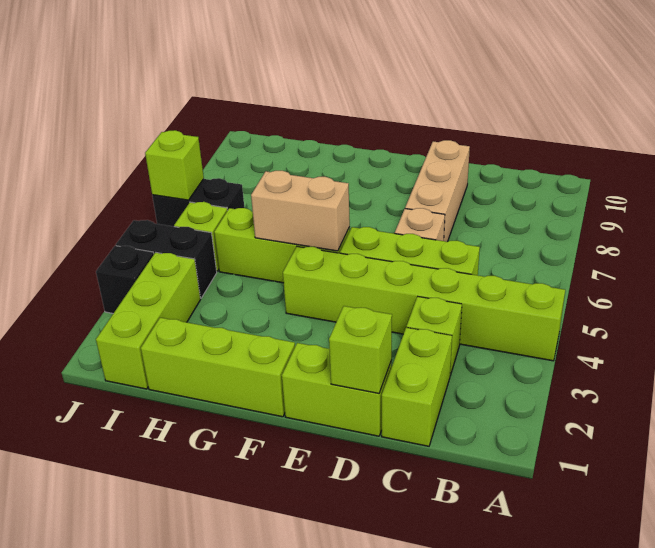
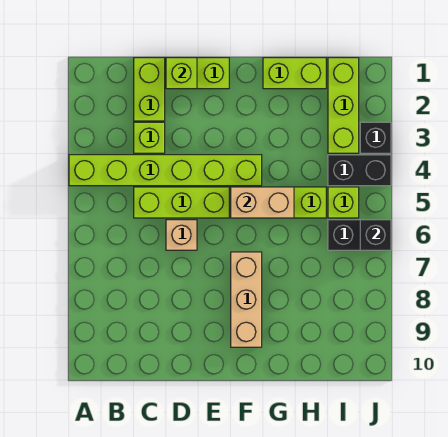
tan brick D7:D9 level 1 -> tan brick F7:F9 level 1
lime brick F1:H1 level 1 -> lime brick G1:H1 level 1
lime brick J6 level 2 -> black brick J6 level 2

